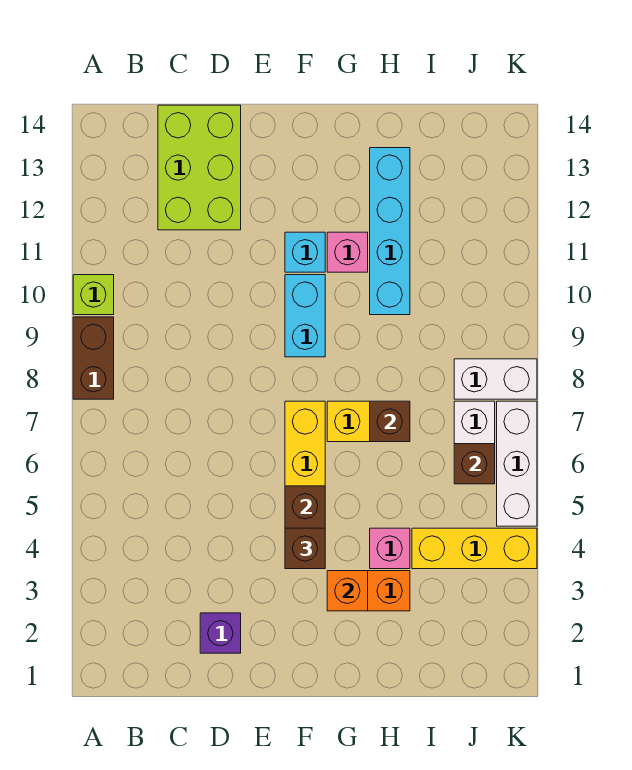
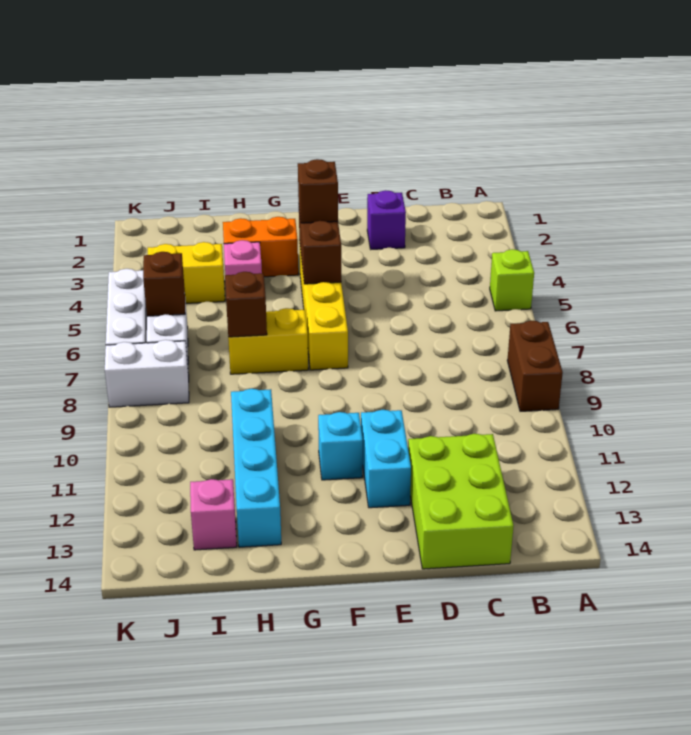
lime brick A10 level 1 -> lime brick A5 level 1
cyan brick F9:F10 level 1 -> cyan brick E11:E12 level 1
orange brick G3 level 2 -> none
pink brick G11 level 1 -> pink brick I13 level 1
yellow brick I4:K4 level 1 -> yellow brick I4:J4 level 1

